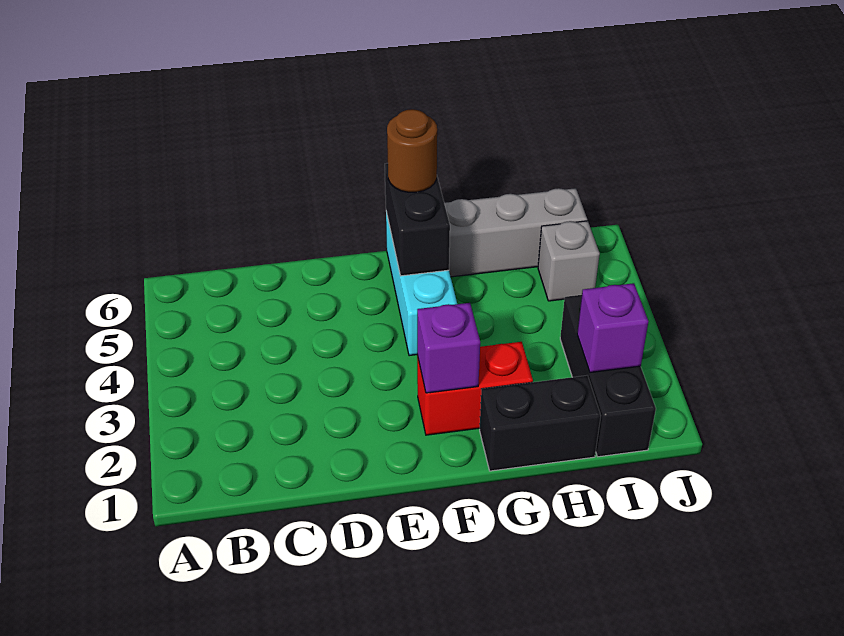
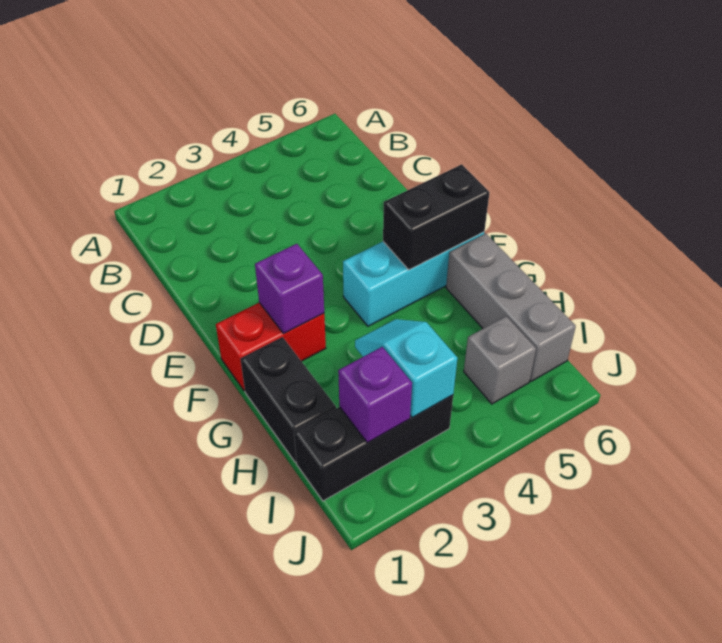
red brick F2:G2 level 1 -> red brick F1:F2 level 1
brown round brick F6 level 3 -> none
none -> cyan slope H3:I3 level 2 top I

